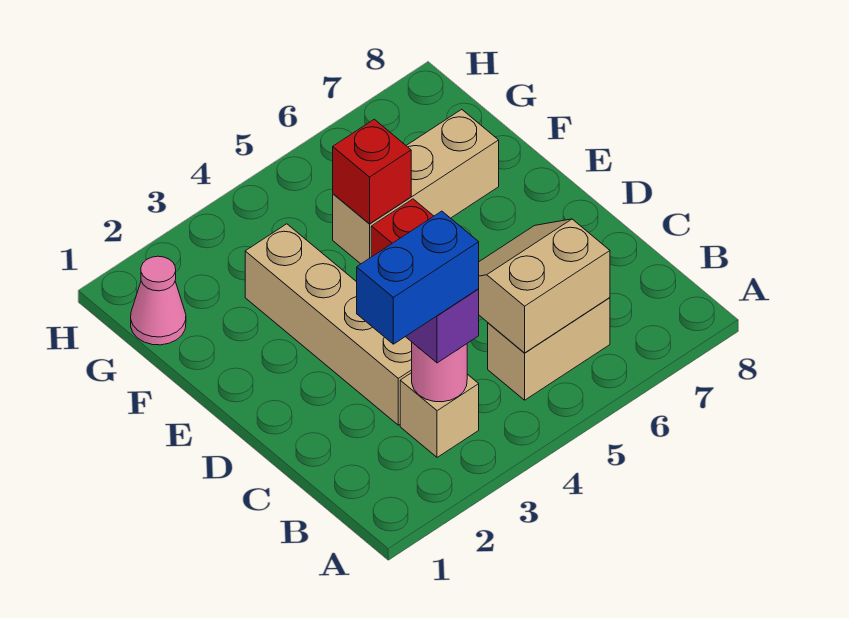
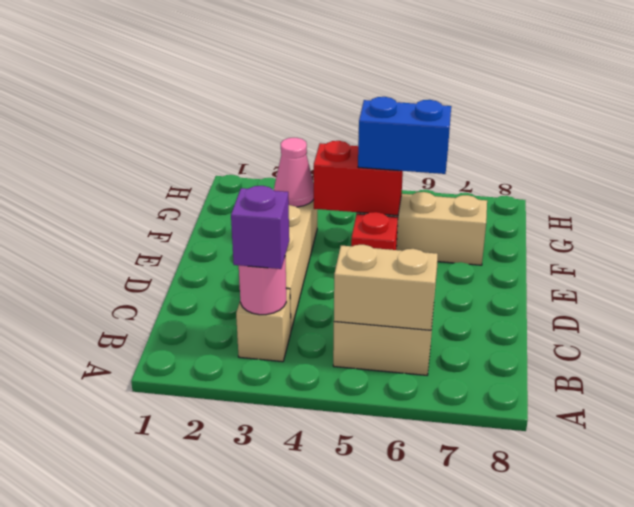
blue brick B2:B3 level 4 -> blue brick F5:F6 level 3
red brick F5 level 2 -> red brick F4:F5 level 2
pink cone G1 level 1 -> pink cone F3 level 2

